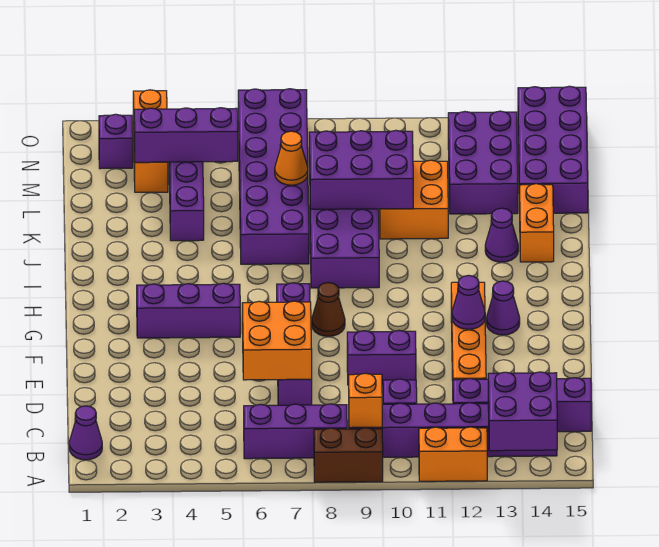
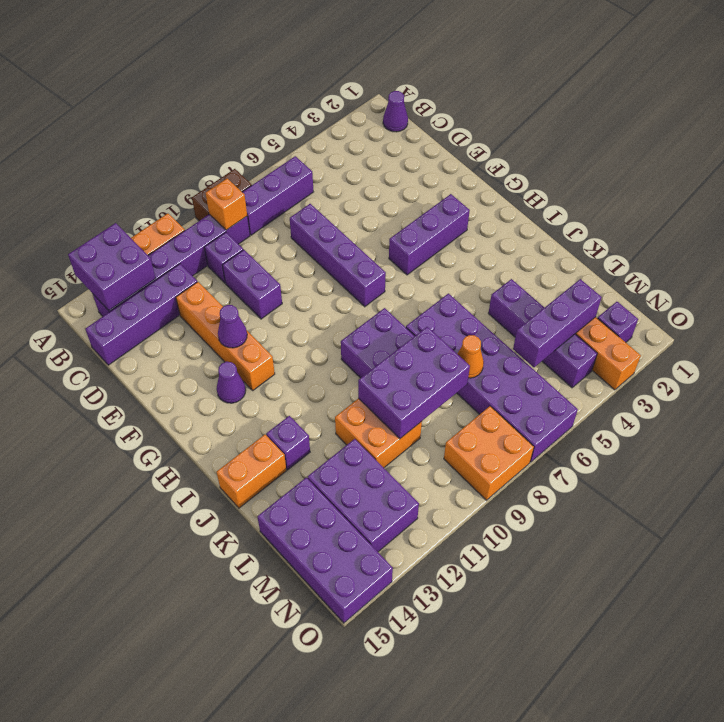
orange brick D6:E7 level 2 -> orange brick N8:O9 level 1
purple brick E9:E10 level 1 -> purple brick D10:E10 level 1
brown cone G8 level 1 -> none
purple cone J13 level 1 -> purple brick J13 level 1
orange brick J14:K14 level 1 -> orange brick J14:J15 level 1

